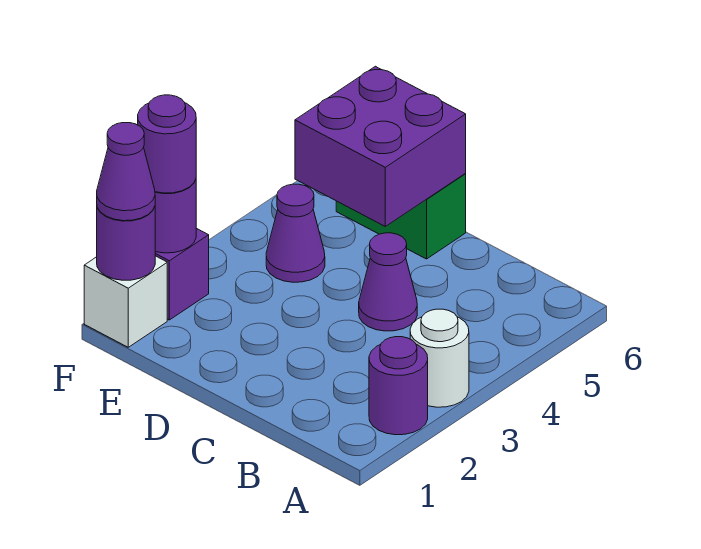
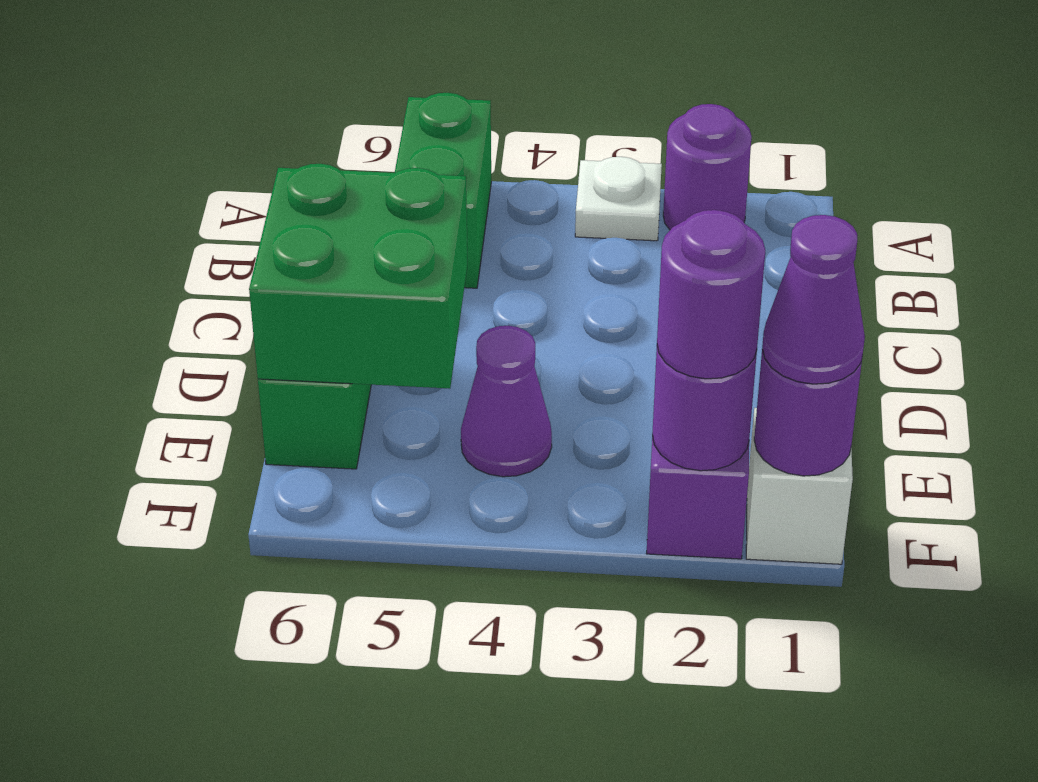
white round brick A3 level 1 -> white plate A3 level 1
none -> green brick A5:B5 level 1
purple cone C4 level 1 -> none
purple brick D5:E6 level 2 -> green brick D5:E6 level 2

